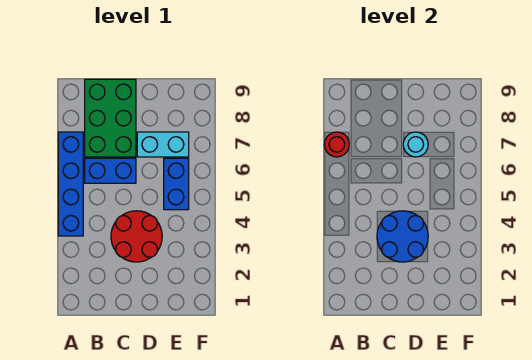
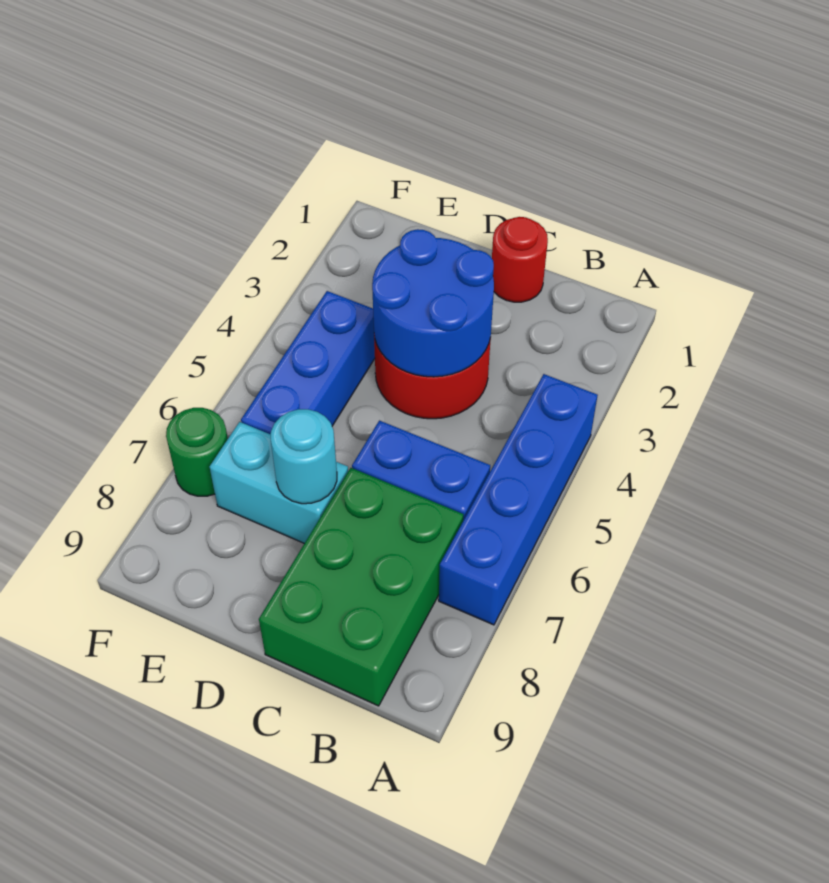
red round brick A7 level 2 -> red round brick C1 level 1
blue brick E5:E6 level 1 -> blue brick E4:E6 level 1
none -> green round brick F7 level 1

